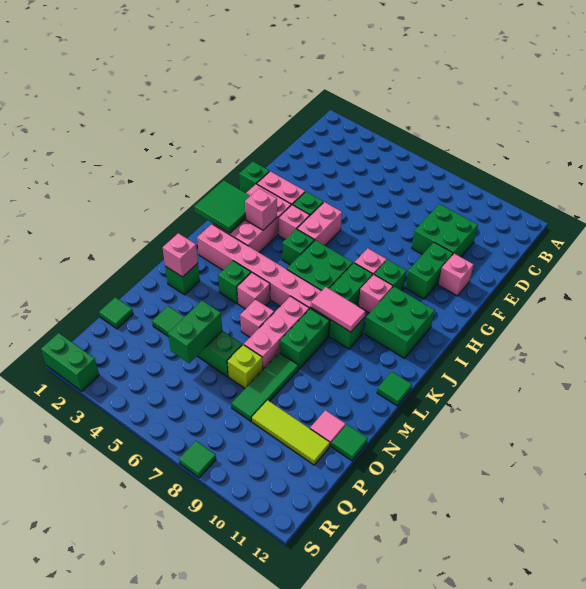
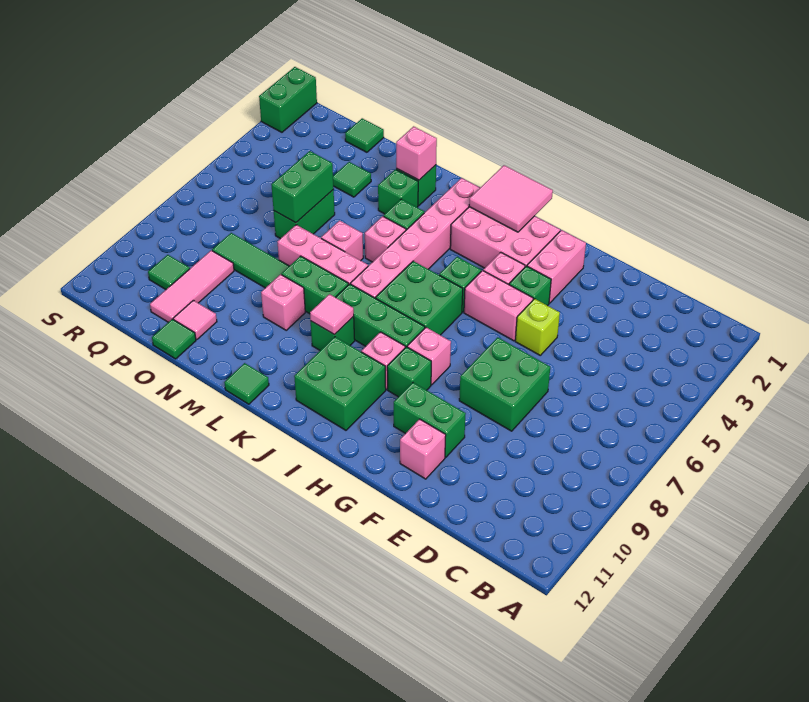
green brick D9:E10 level 1 -> green brick E7:F8 level 1
green brick G1 level 1 -> green brick M3 level 1
green tile I1:J2 level 2 -> pink tile I1:J2 level 2
pink brick I3 level 2 -> pink brick M9 level 1
pink tile K8:K9 level 2 -> pink tile K9 level 2
green brick O5:P5 level 2 -> green brick O5:O6 level 2
lime brick O7 level 1 -> lime brick F5 level 1
lime tile P9:P11 level 1 -> pink tile P9:P11 level 1
green tile S8 level 1 -> green tile Q10 level 1

